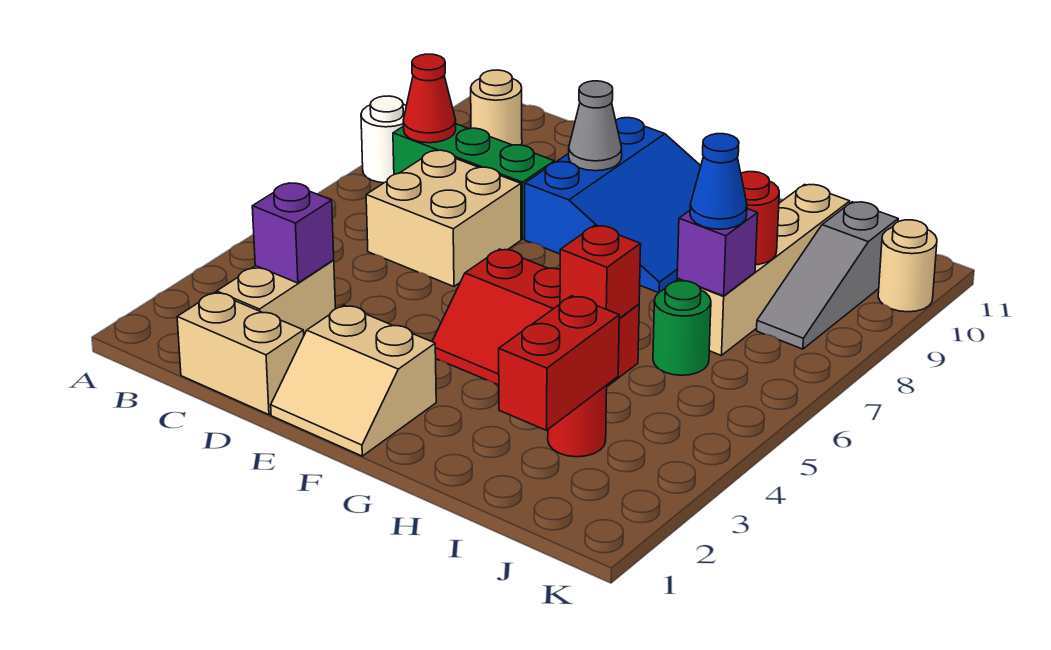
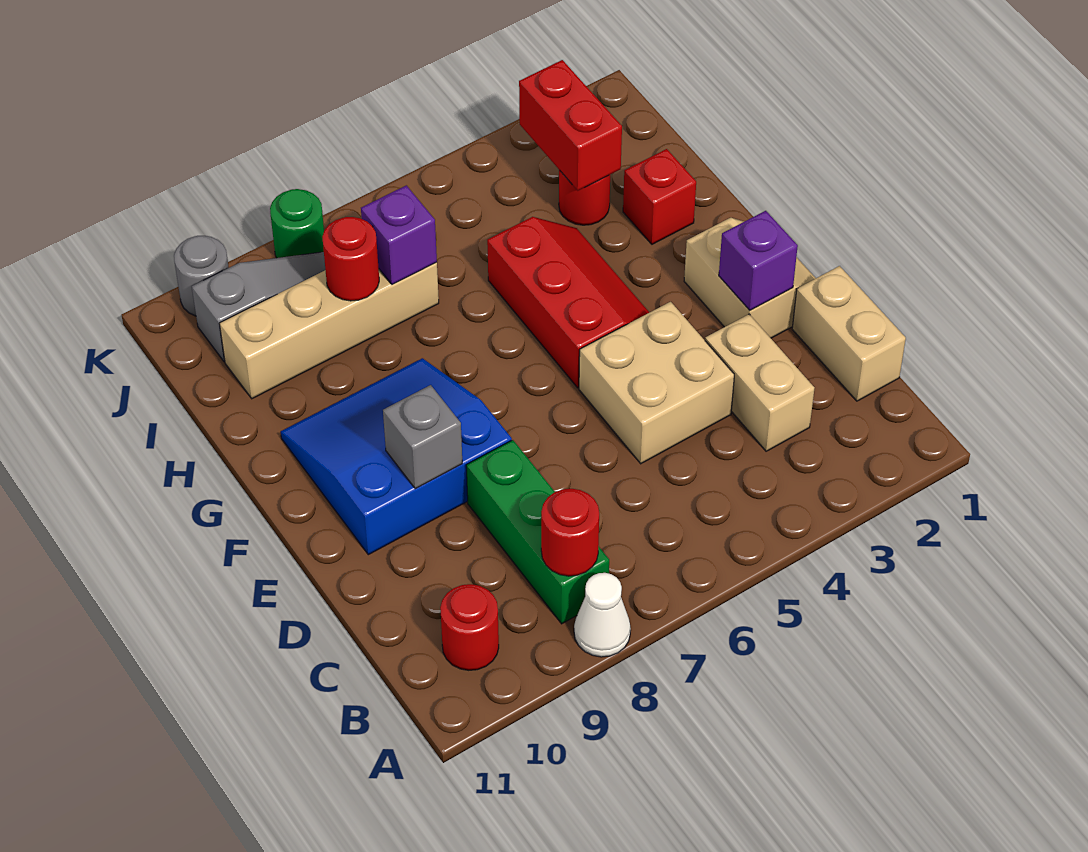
white round brick A8 level 1 -> white cone A8 level 1
red cone B8 level 2 -> red round brick B8 level 2
tan round brick B10 level 1 -> red round brick B10 level 1
tan brick C2:C3 level 1 -> tan brick C3:D3 level 1
purple brick C3 level 2 -> purple brick E2 level 2
tan brick C6:D7 level 1 -> tan brick D4:E5 level 1
grey cone E9 level 2 -> grey brick E9 level 2
red brick H5 level 2 -> red brick H2 level 1
red brick I2:I3 level 2 -> red brick I3:J3 level 2
green round brick I6 level 1 -> green round brick K8 level 1
blue cone I7 level 3 -> none
tan round brick K10 level 1 -> grey round brick K10 level 1

